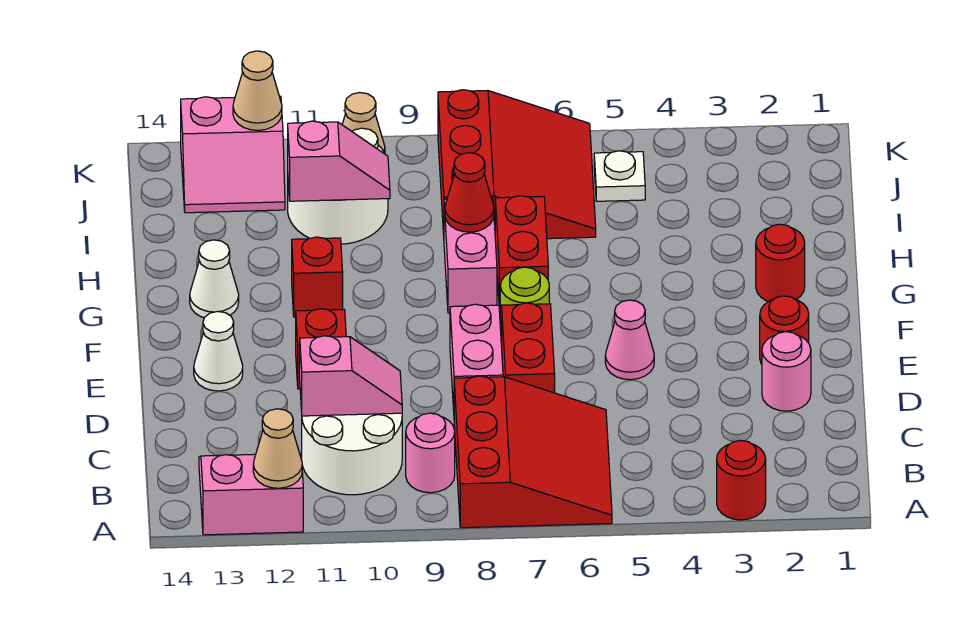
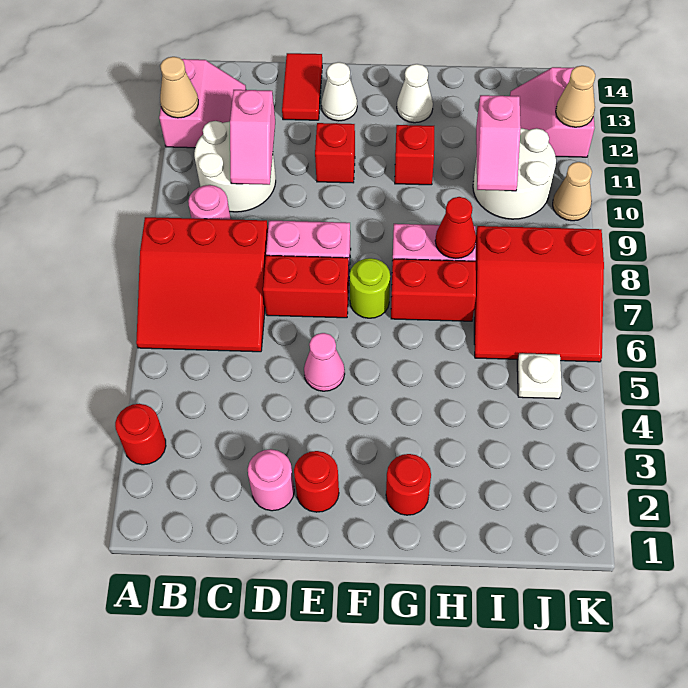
none -> red tile D13:D14 level 1

